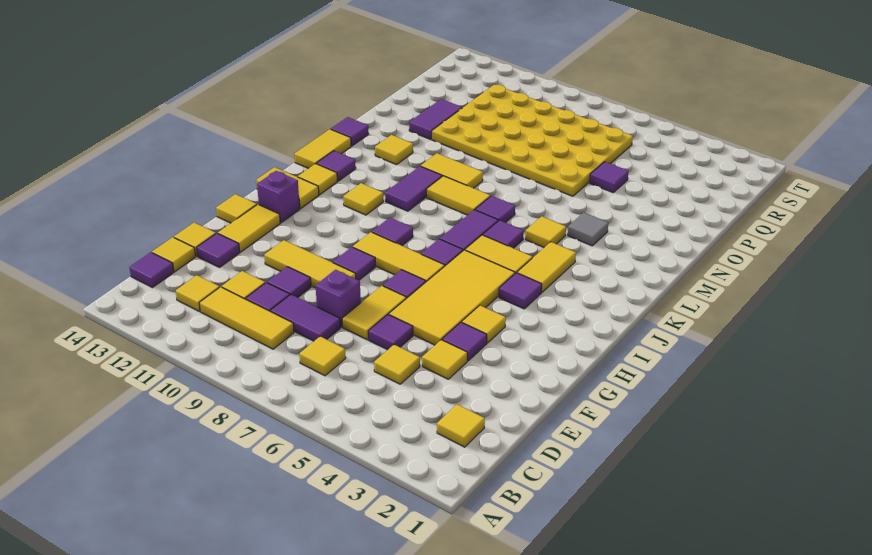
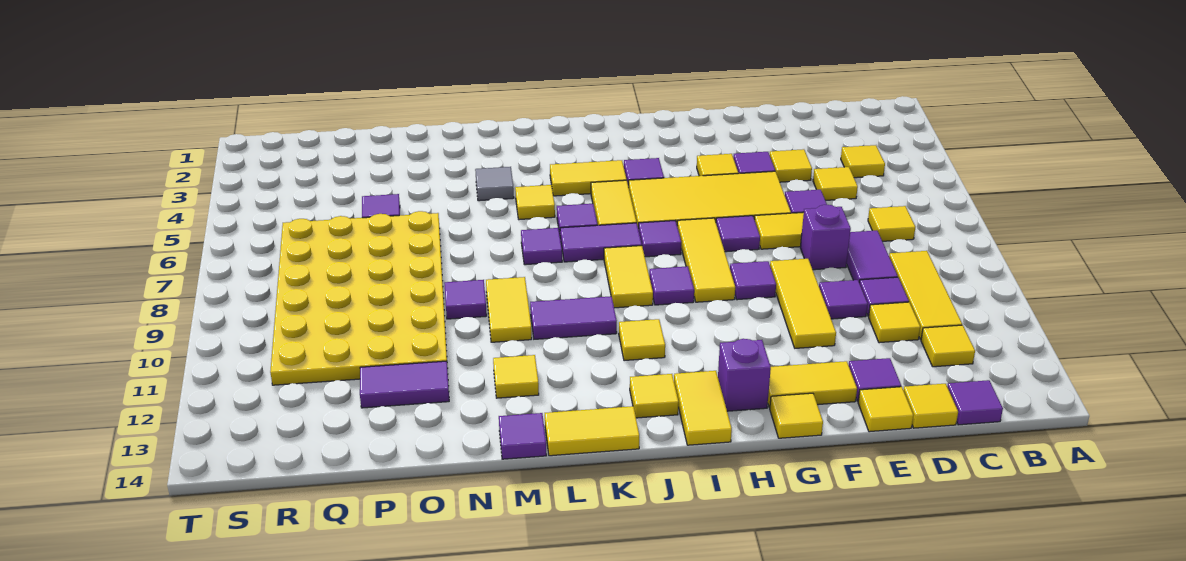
yellow tile C2 level 1 -> yellow tile C4 level 1
purple tile K13 level 1 -> purple tile N9 level 1
yellow tile L8:L9 level 1 -> yellow tile J8:J9 level 1

